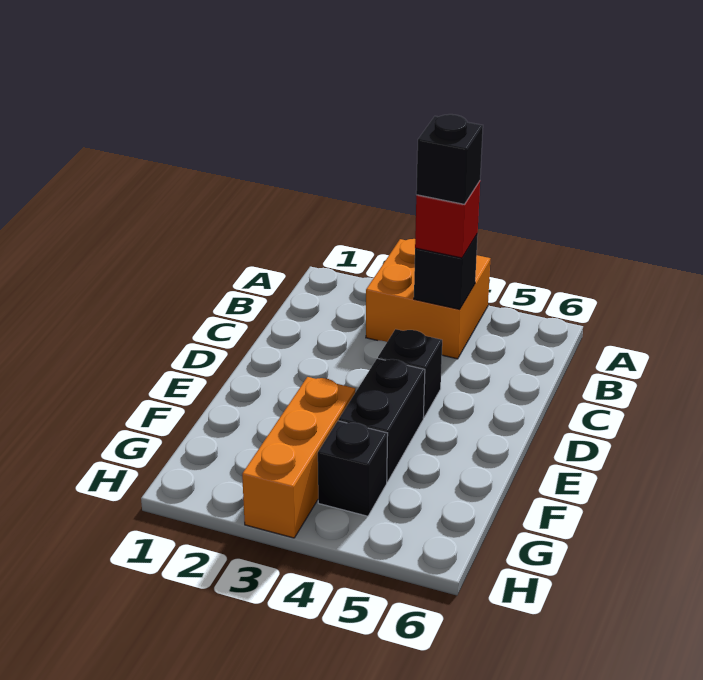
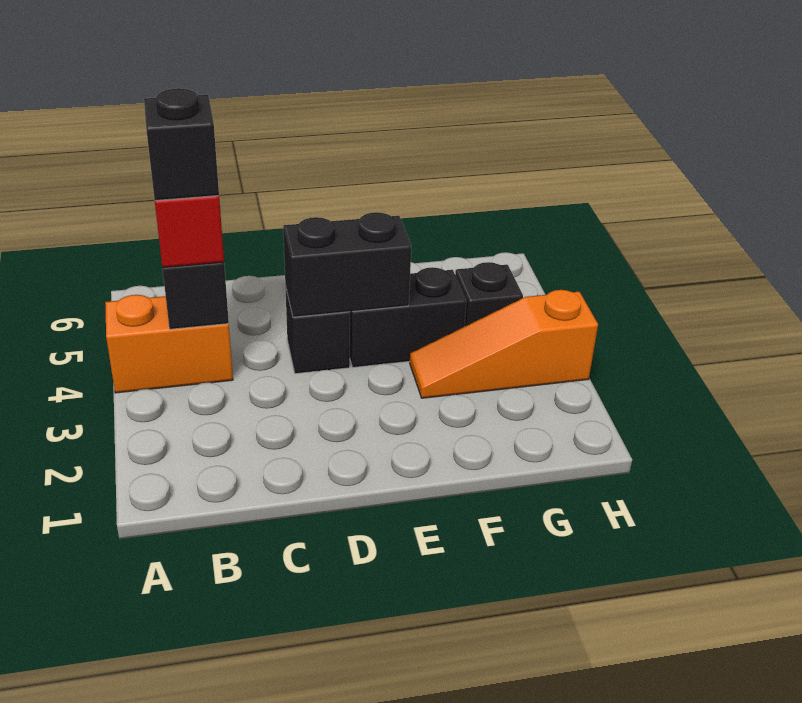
orange brick A3:B4 level 1 -> orange brick A4:B4 level 1
none -> black brick D4:E4 level 2
orange brick F3:H3 level 1 -> orange slope F3:H3 level 1 top H

